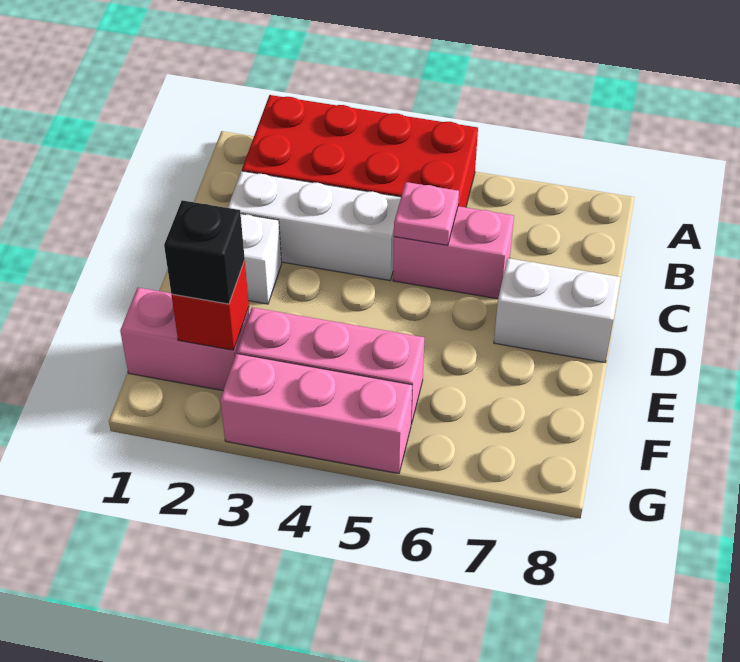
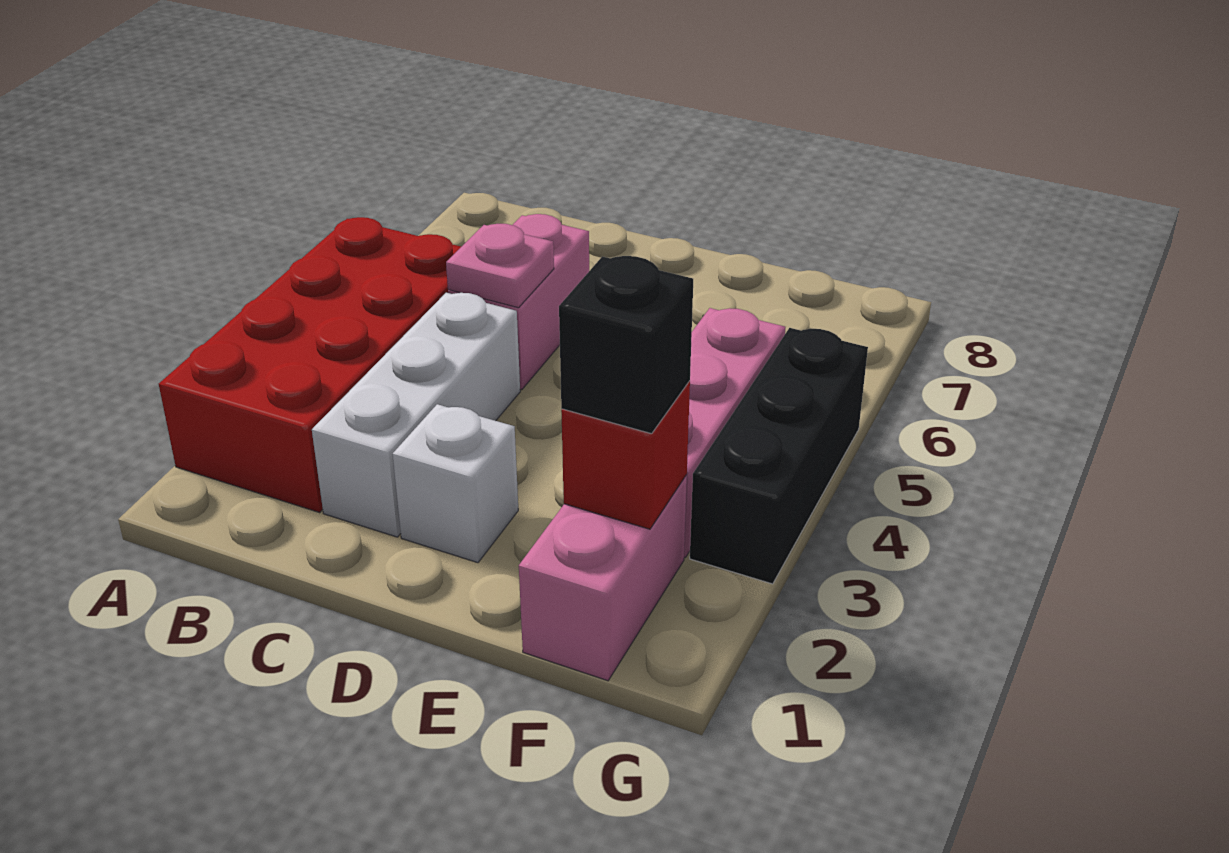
white brick D7:D8 level 1 -> none
pink brick G3:G5 level 1 -> black brick G3:G5 level 1

